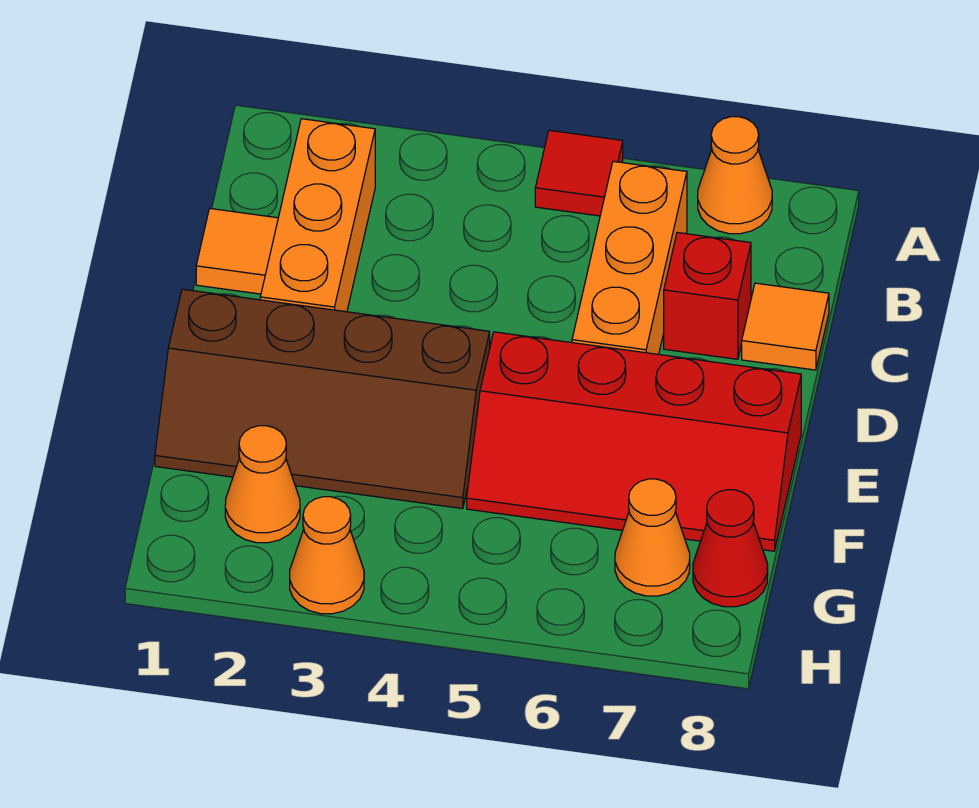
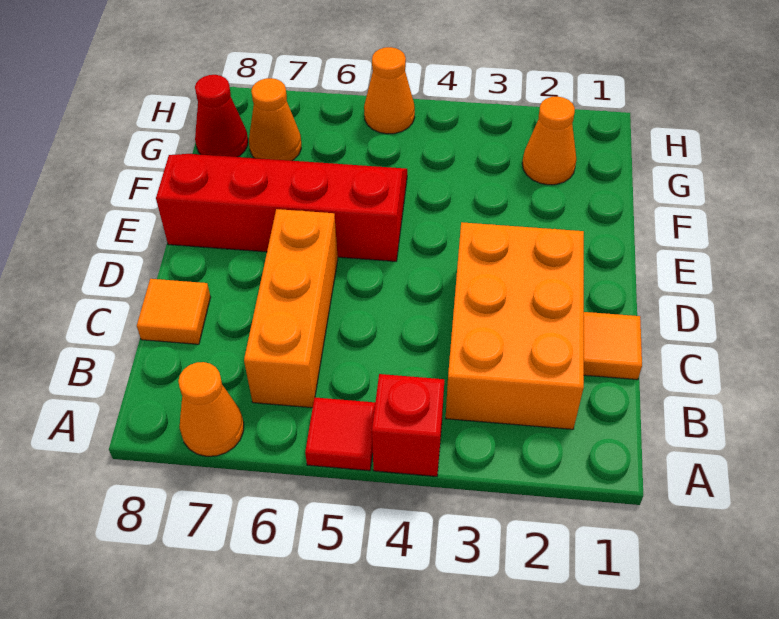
orange brick B2:D2 level 1 -> orange brick B2:D3 level 1
red brick C7 level 1 -> red brick A4 level 1
brown slope E1:F4 level 1 top E -> none
orange cone H3 level 1 -> orange cone H5 level 1

